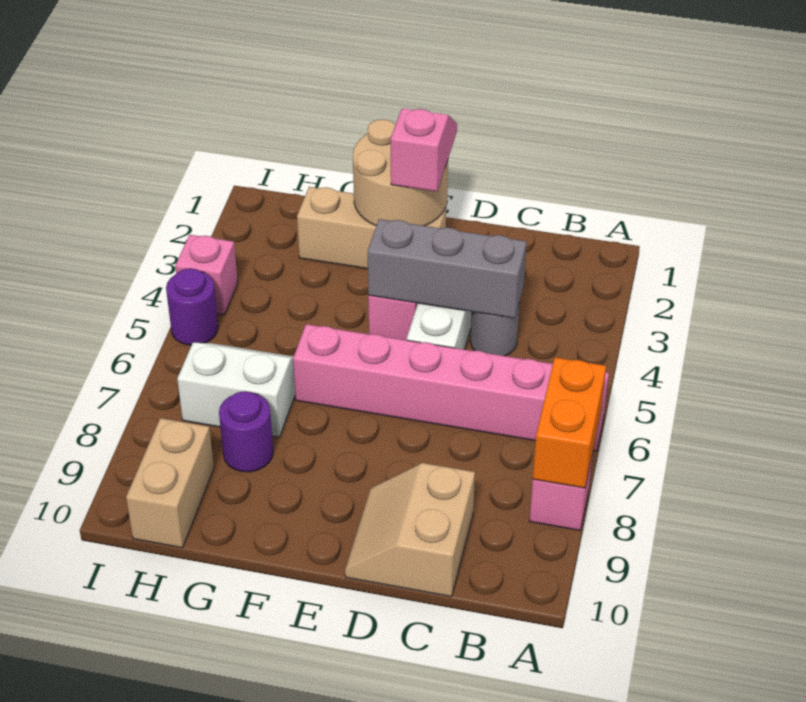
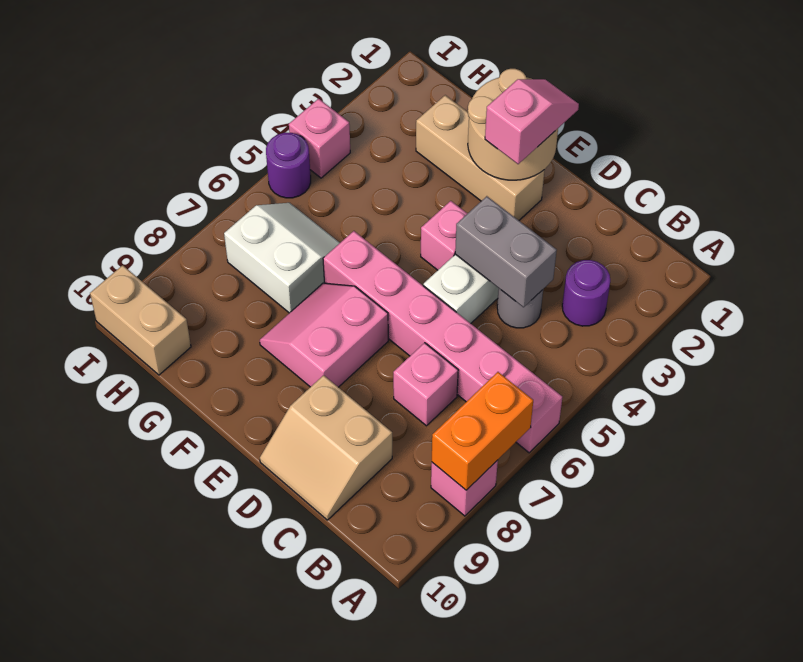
grey brick C4:E4 level 2 -> grey brick C4:D4 level 2
none -> pink brick C7 level 1
tan slope C9:D10 level 1 top C -> tan slope C9:D10 level 1 top 9
none -> pink slope E7:F8 level 1 top E
purple round brick G8 level 1 -> purple round brick B3 level 1
tan brick H9:H10 level 1 -> tan brick H10:I10 level 1

